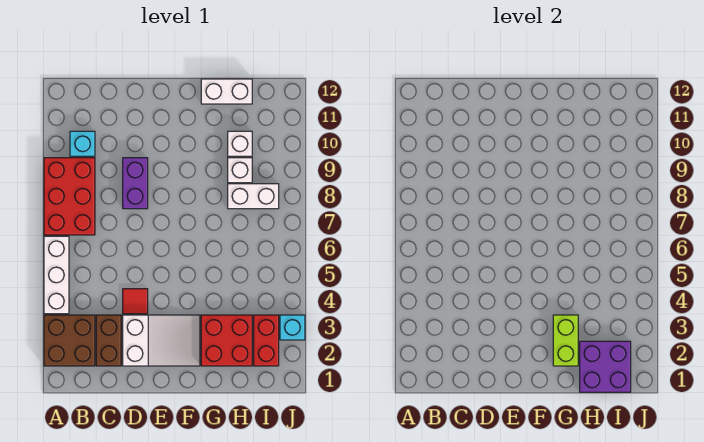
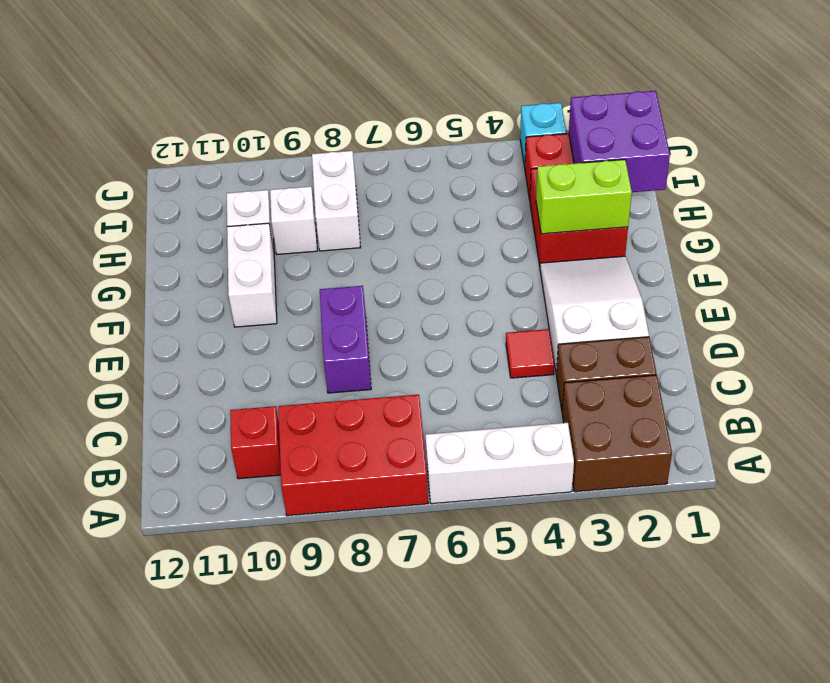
cyan brick B10 level 1 -> red brick B10 level 1
purple brick D8:D9 level 1 -> purple brick D8:E8 level 1
white brick G12:H12 level 1 -> white brick F10:G10 level 1

